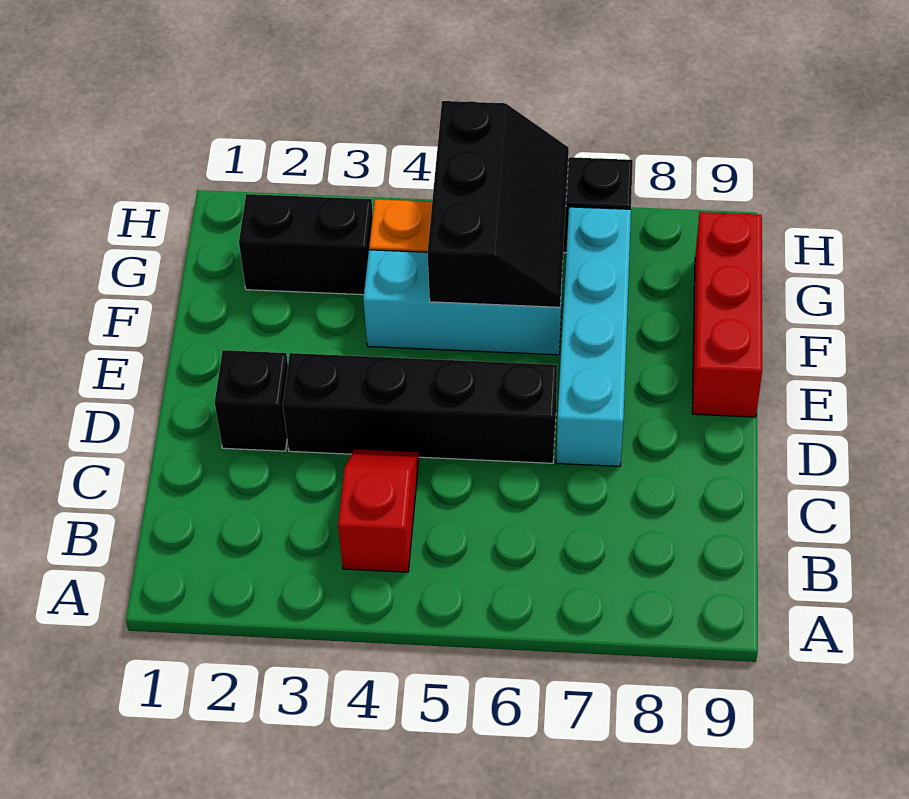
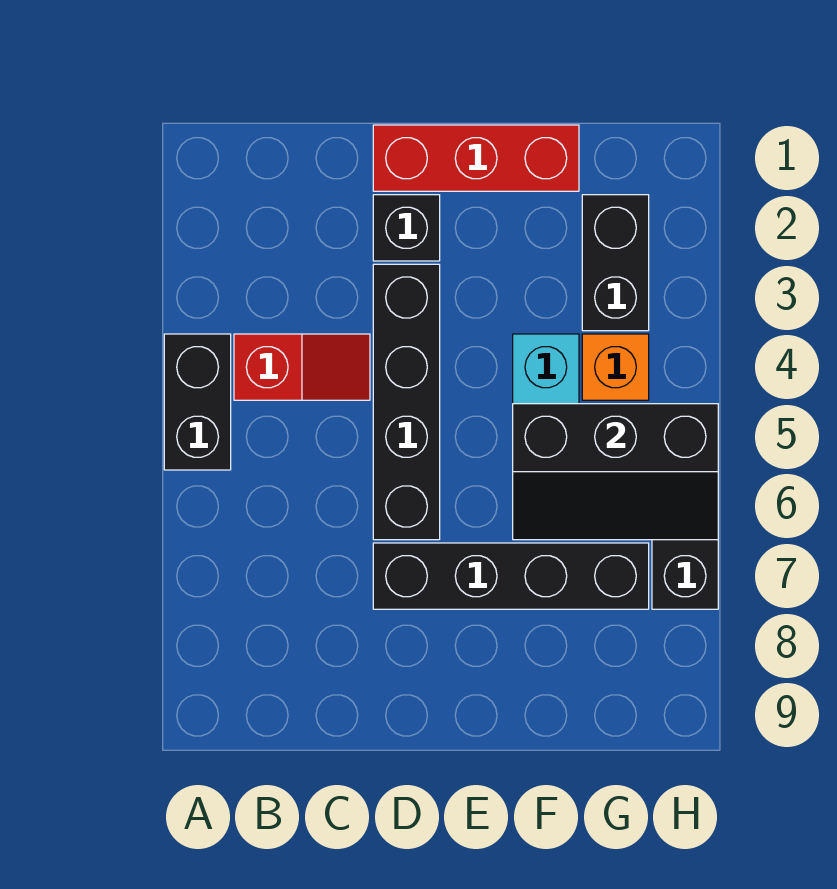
none -> black brick A4:A5 level 1
cyan brick D7:G7 level 1 -> black brick D7:G7 level 1
red brick E9:G9 level 1 -> red brick D1:F1 level 1

